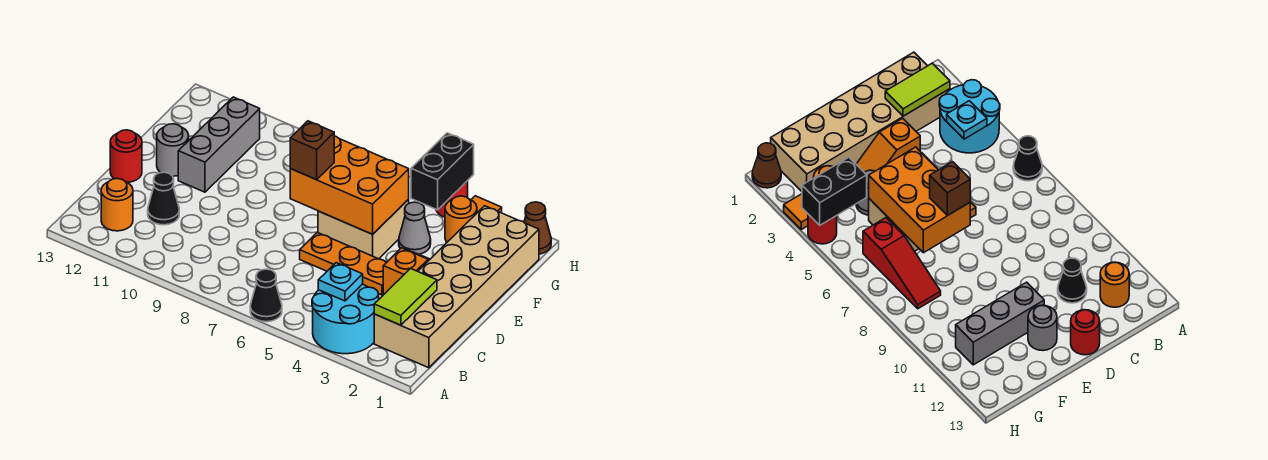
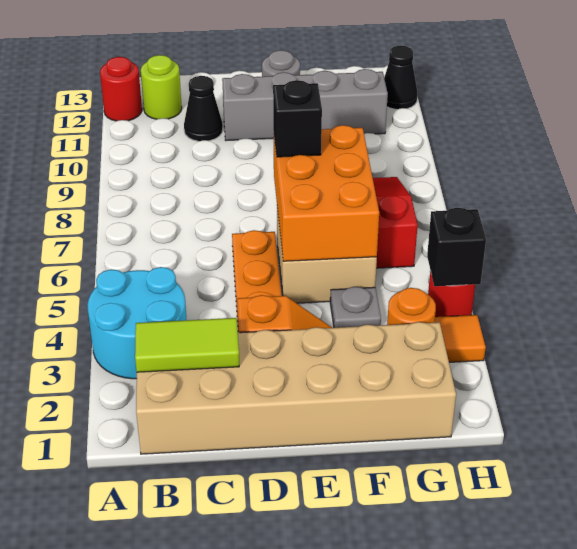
black cone A6 level 1 -> black cone H12 level 1
cyan plate B4 level 2 -> none
orange round brick B12 level 1 -> lime round brick B12 level 1
red round brick D13 level 1 -> red round brick A12 level 1
brown brick E7 level 3 -> black brick E7 level 3
grey brick E11:G11 level 1 -> grey brick D11:G11 level 1
grey cone F4 level 1 -> grey plate F4 level 1
black brick G4:H4 level 2 -> black brick H4 level 2
brown cone H1 level 1 -> none

